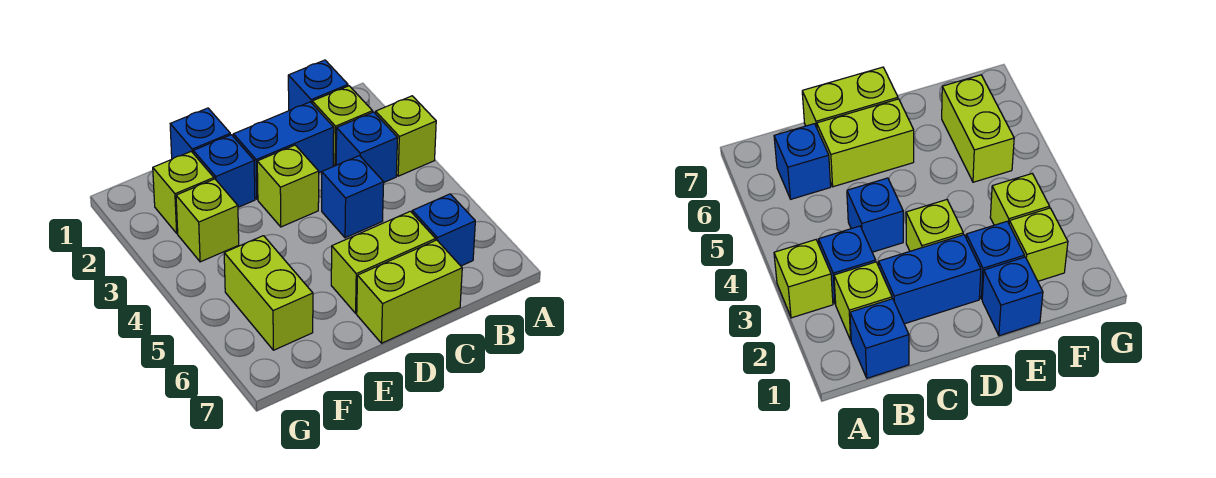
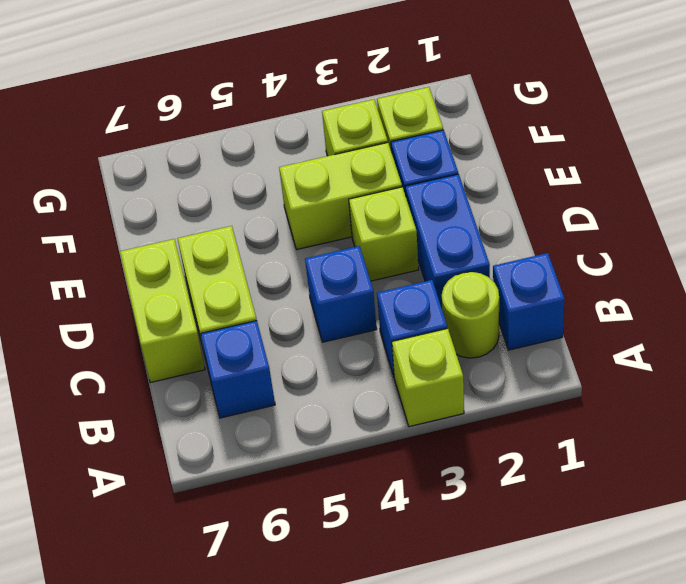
lime brick B2 level 1 -> lime round brick B2 level 1
blue brick E1 level 1 -> none
lime brick F5:F6 level 1 -> lime brick E3:E4 level 1

